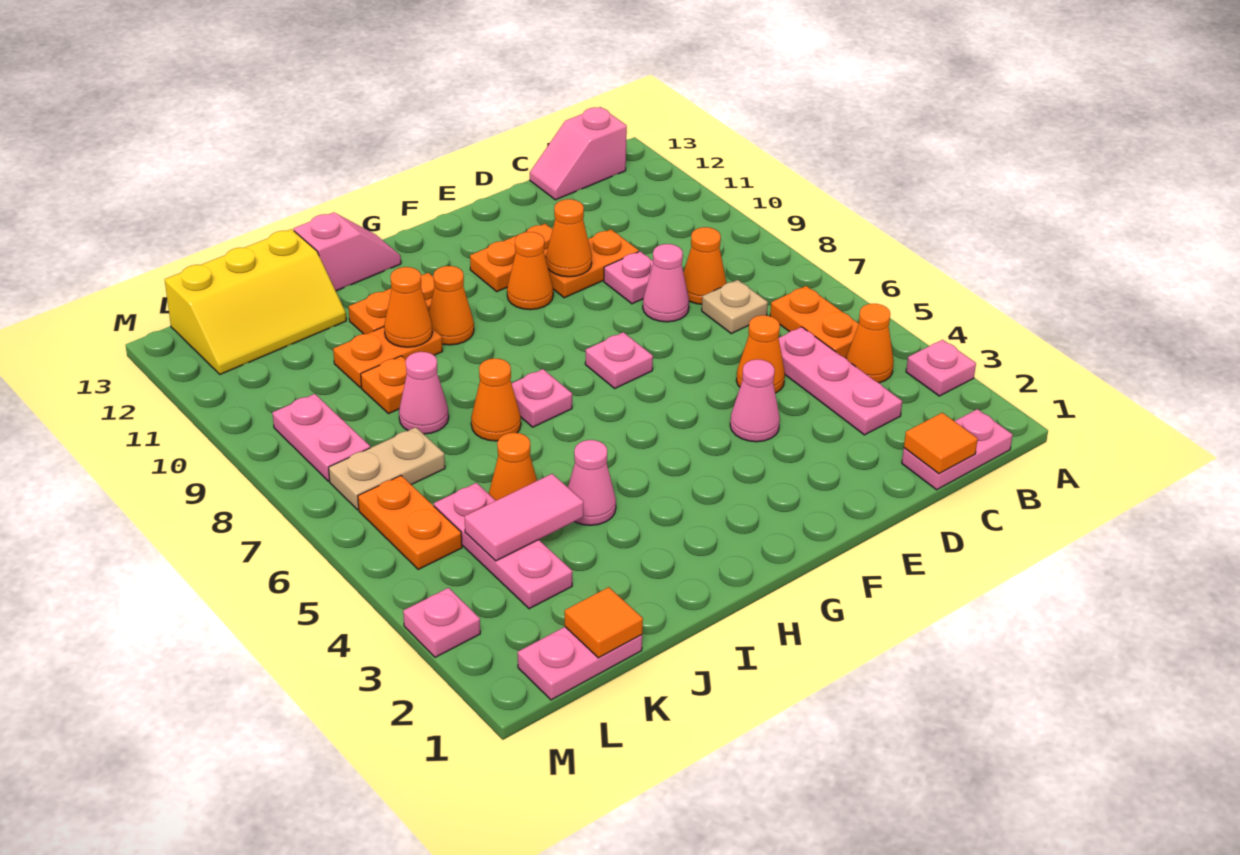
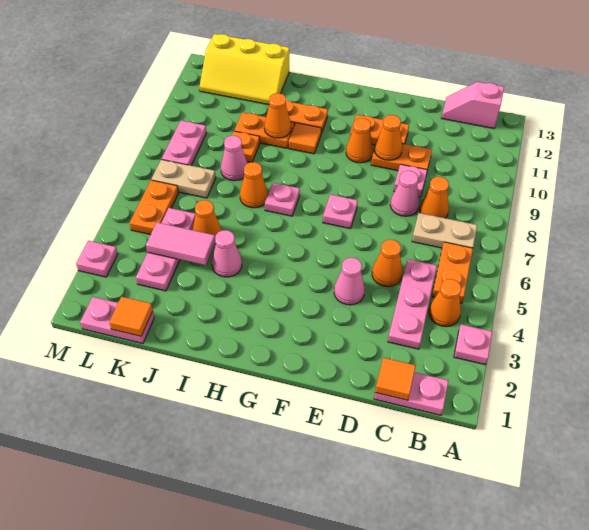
tan plate C7 level 1 -> tan plate B7:C7 level 1
orange cone H10 level 1 -> orange tile H10 level 1
pink slope H13:I13 level 1 top I -> none

